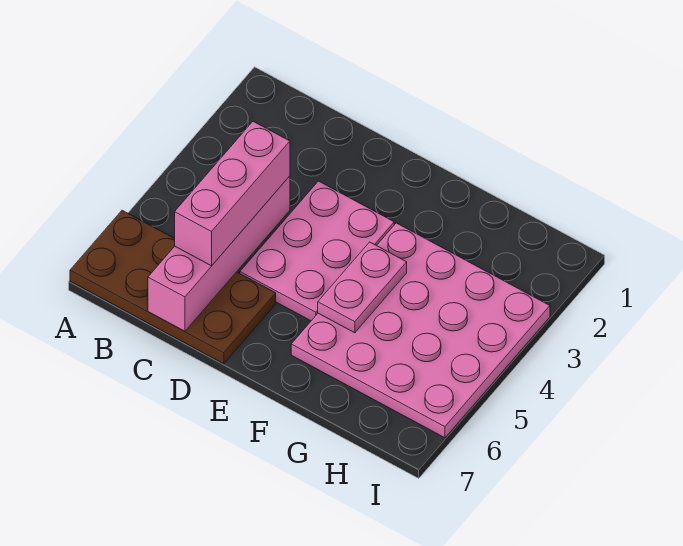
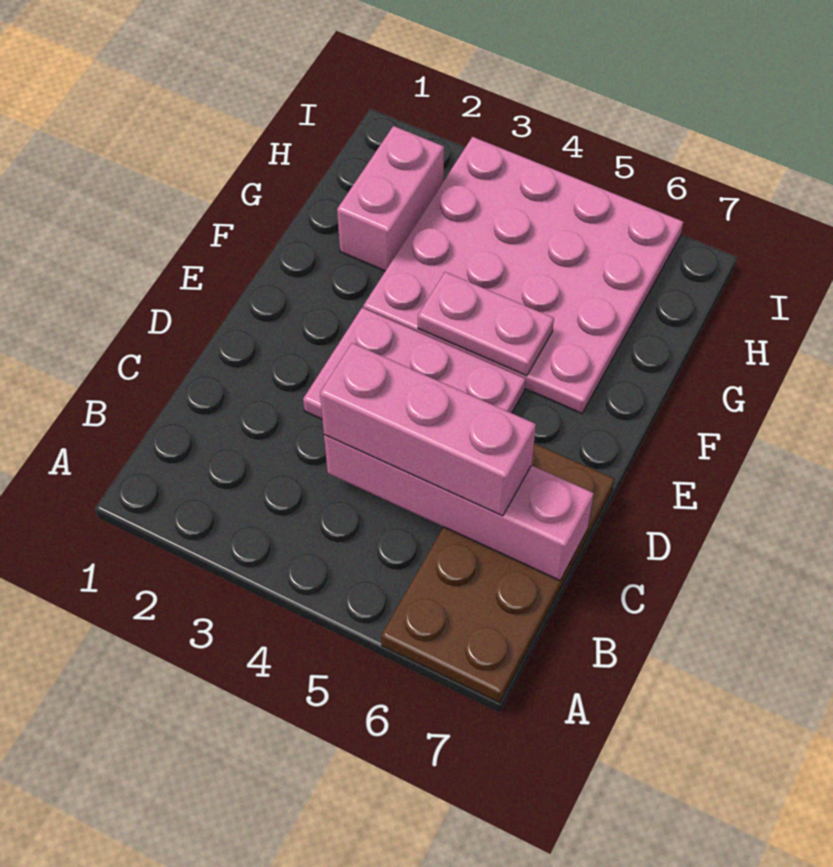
none -> pink brick G2:H2 level 1

